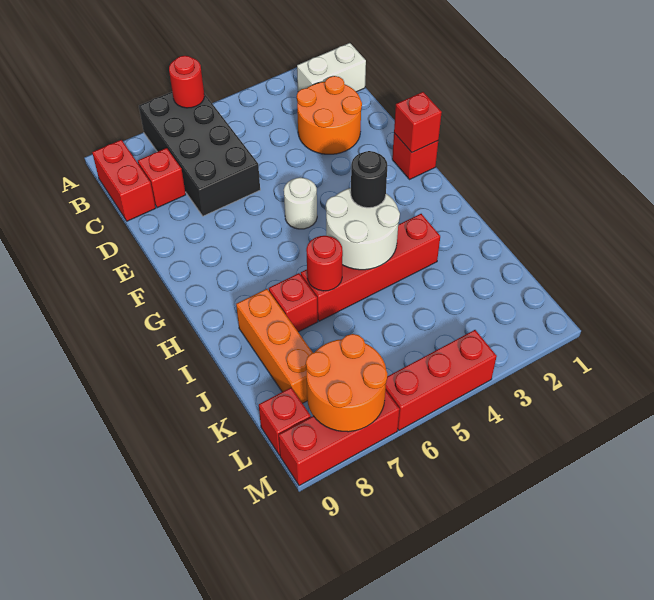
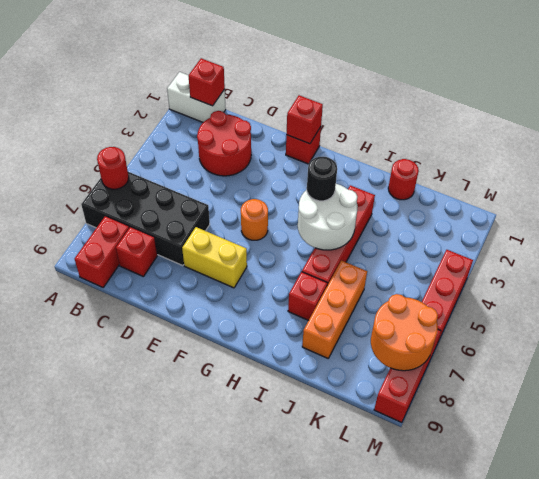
white brick B1:B2 level 1 -> white brick A1:B1 level 1
red brick B9:C9 level 1 -> red brick B8:B9 level 1
orange round brick C2:D3 level 1 -> red round brick C2:D3 level 1
none -> yellow brick E7:F7 level 1
white round brick F5 level 1 -> orange round brick F5 level 1
red round brick I6 level 2 -> red round brick J1 level 1
orange brick I8:K8 level 1 -> orange brick J6:J8 level 1
red brick L9 level 1 -> red brick B1 level 2

